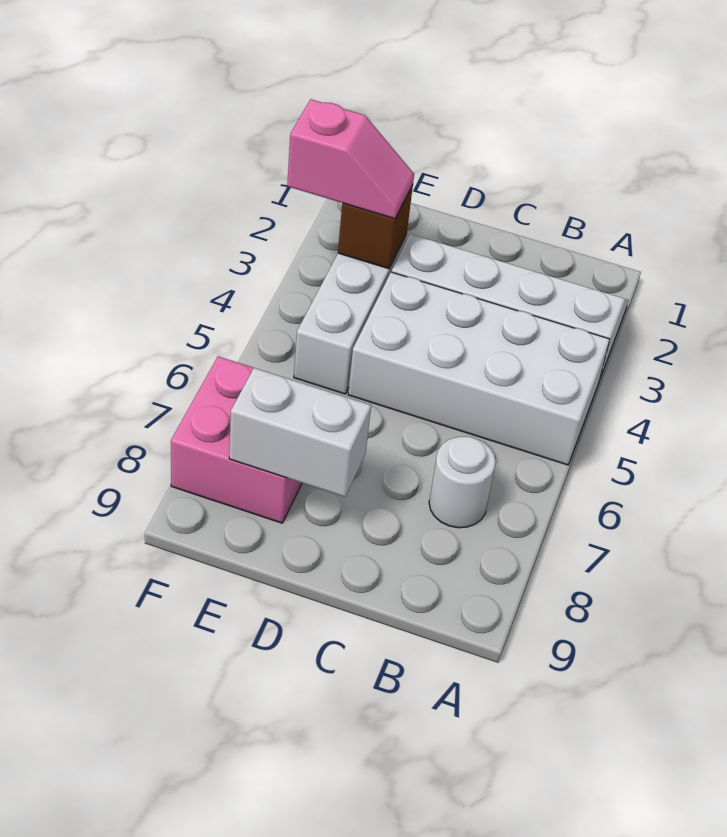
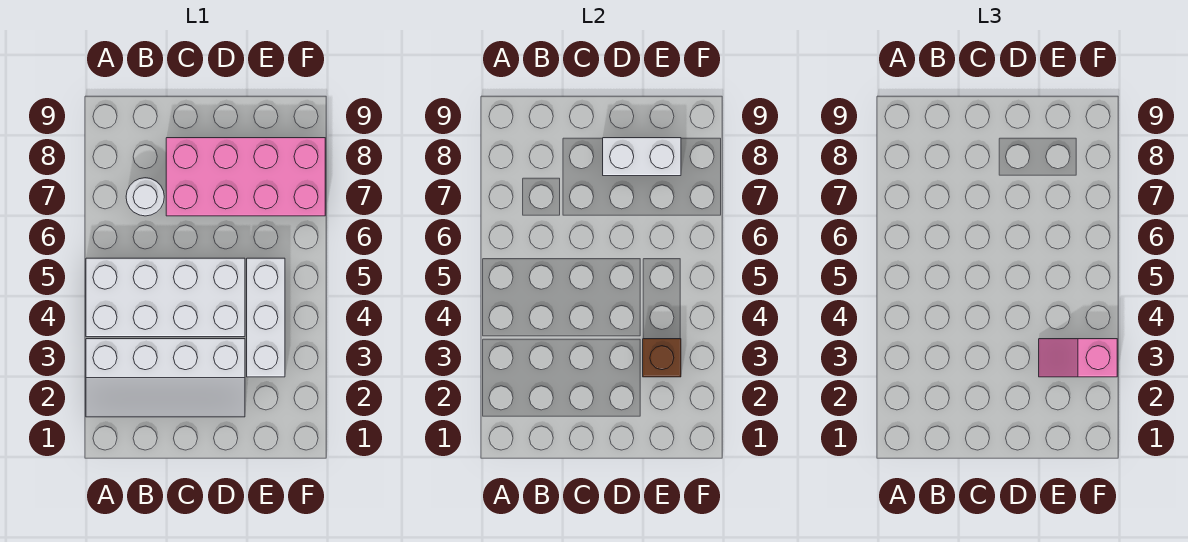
pink brick E7:F8 level 1 -> pink brick C7:F8 level 1

